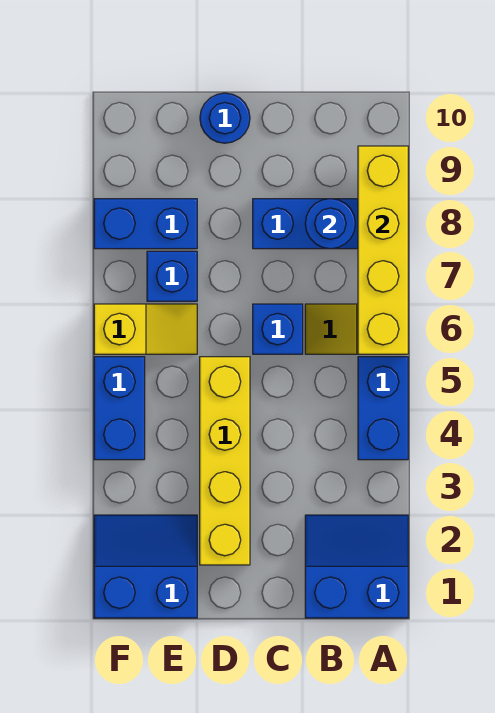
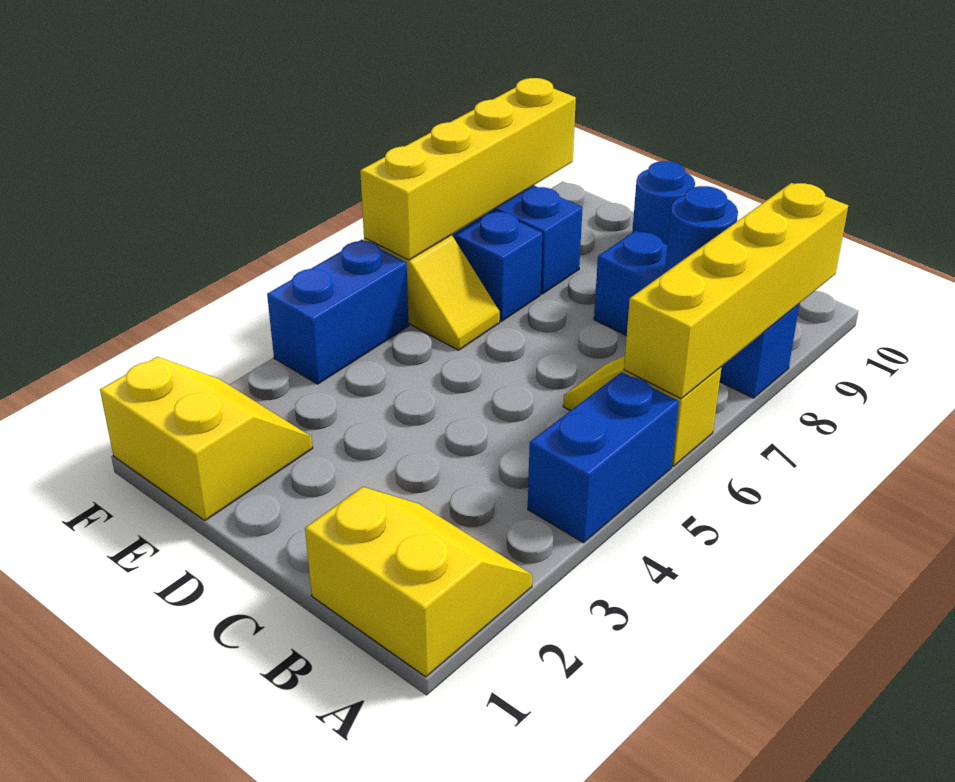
blue slope A1:B2 level 1 top 1 -> yellow slope A1:B2 level 1 top 1
blue brick C6 level 1 -> none
yellow brick D2:D5 level 1 -> yellow brick F6:F9 level 2
blue slope E1:F2 level 1 top 1 -> yellow slope E1:F2 level 1 top 1

